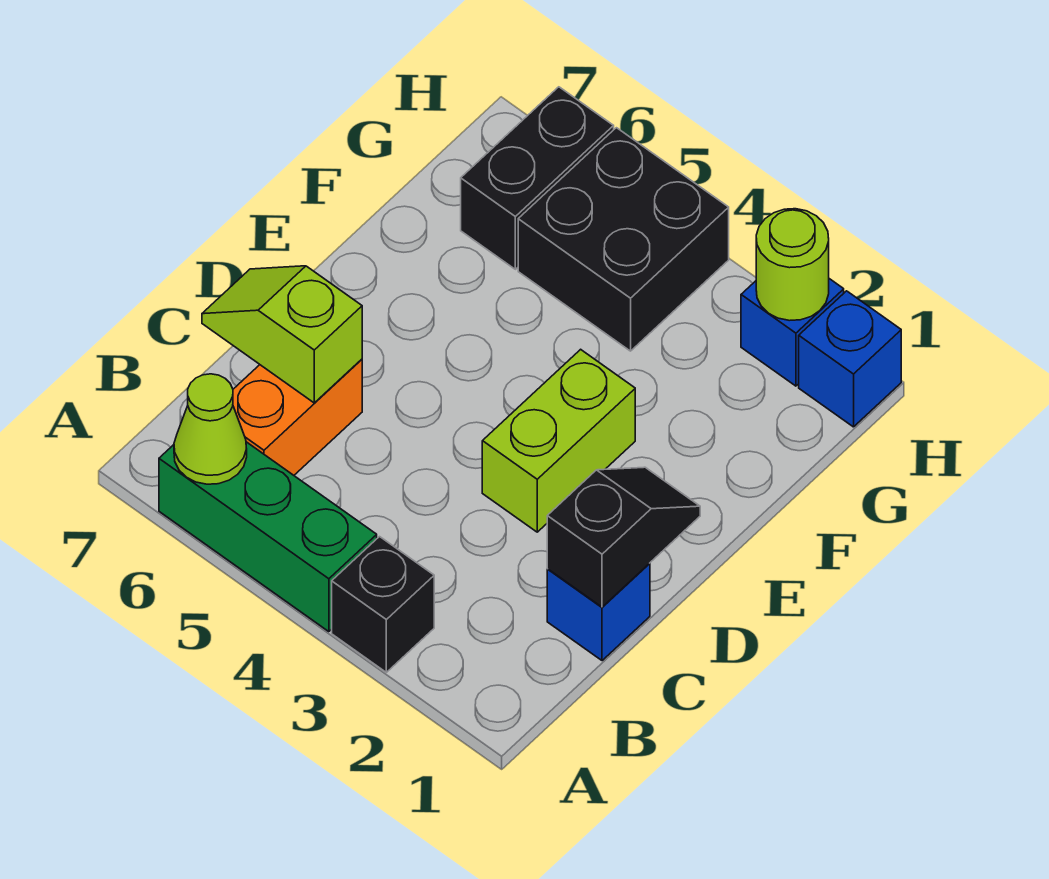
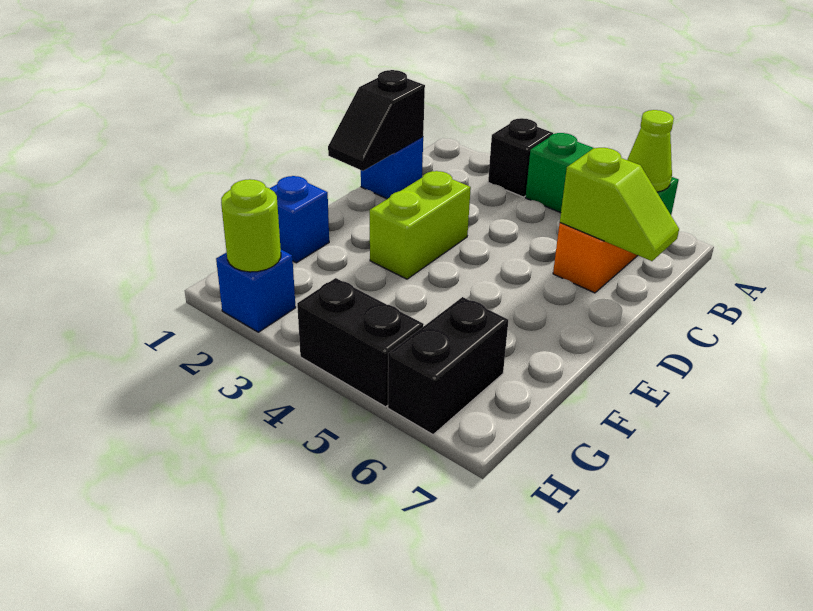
black brick G4:H5 level 1 -> black brick H4:H5 level 1
blue brick H1 level 1 -> blue brick F1 level 1

